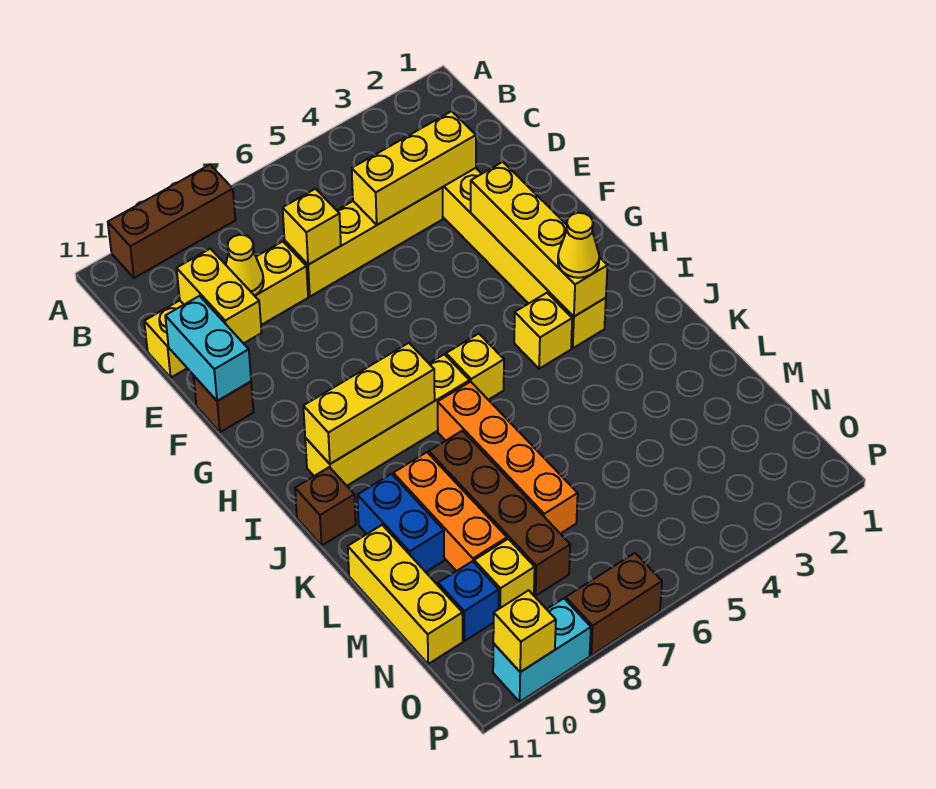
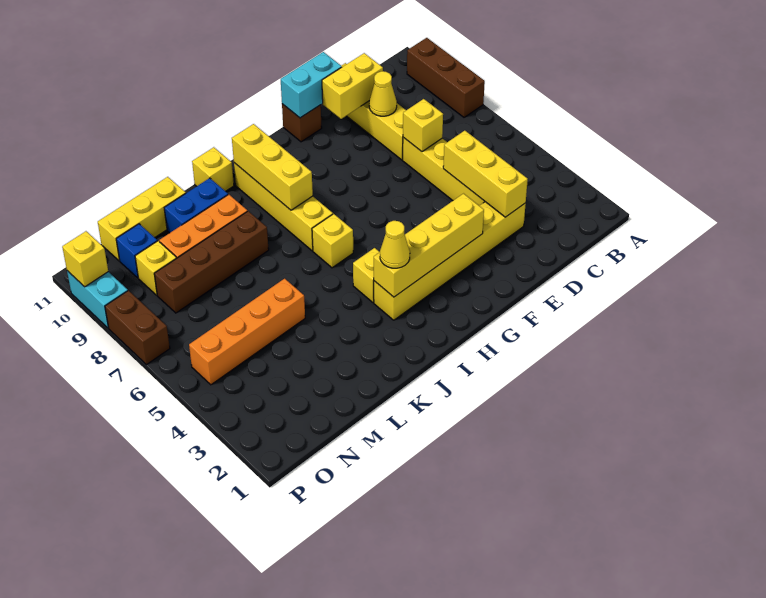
orange brick J7:M7 level 1 -> orange brick L5:O5 level 1
brown brick J11 level 1 -> yellow brick J11 level 1

